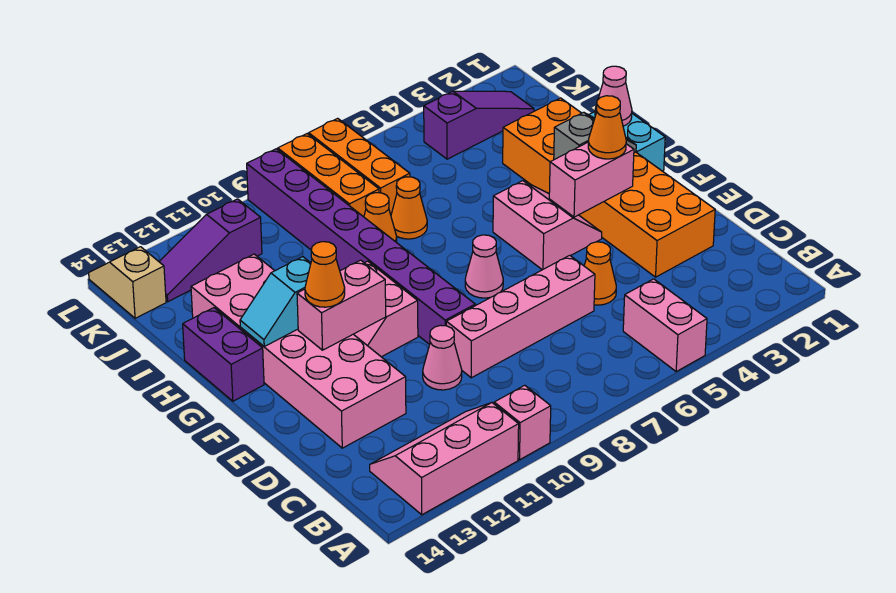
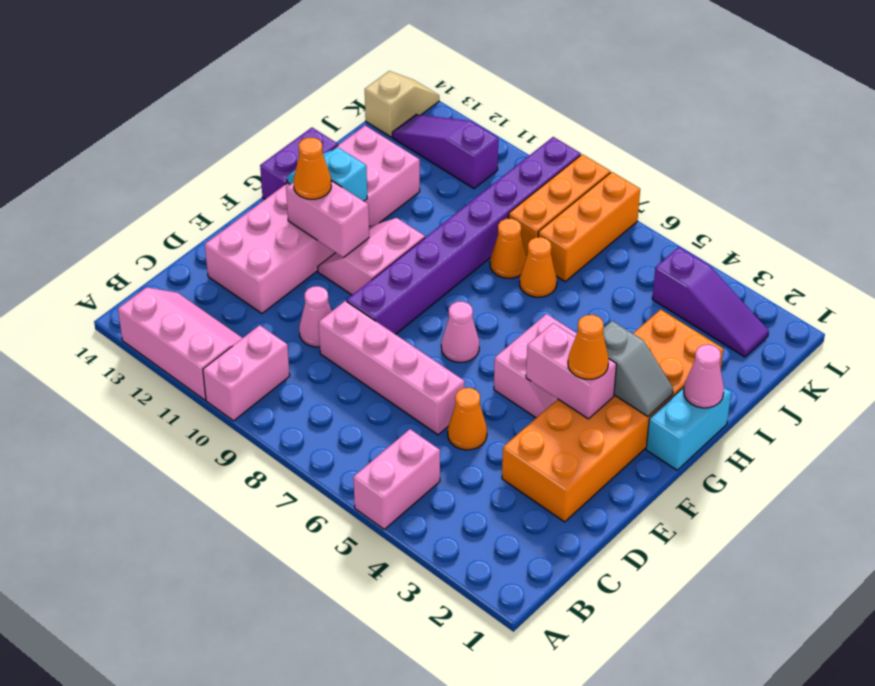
pink brick A10 level 1 -> pink brick A10:B10 level 1

